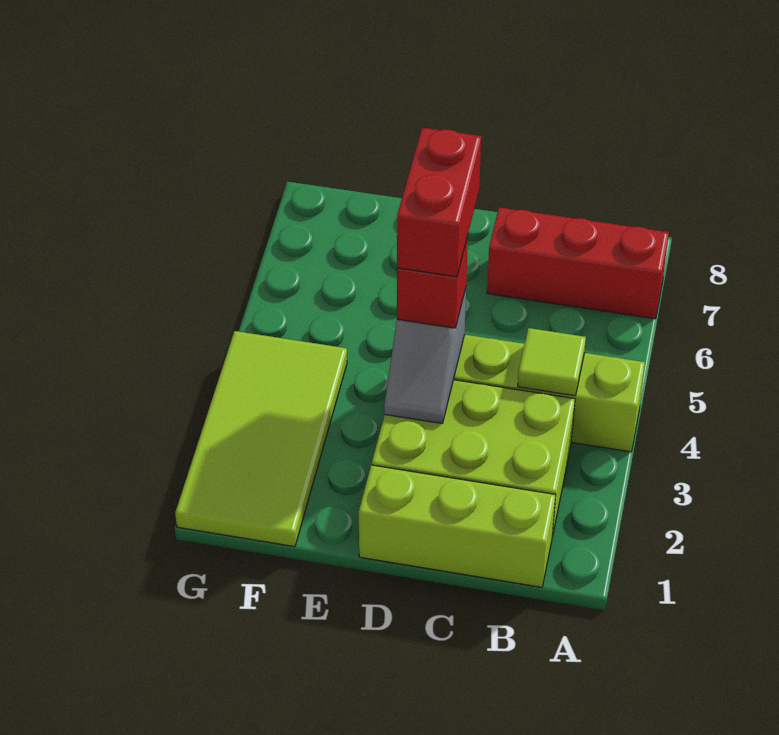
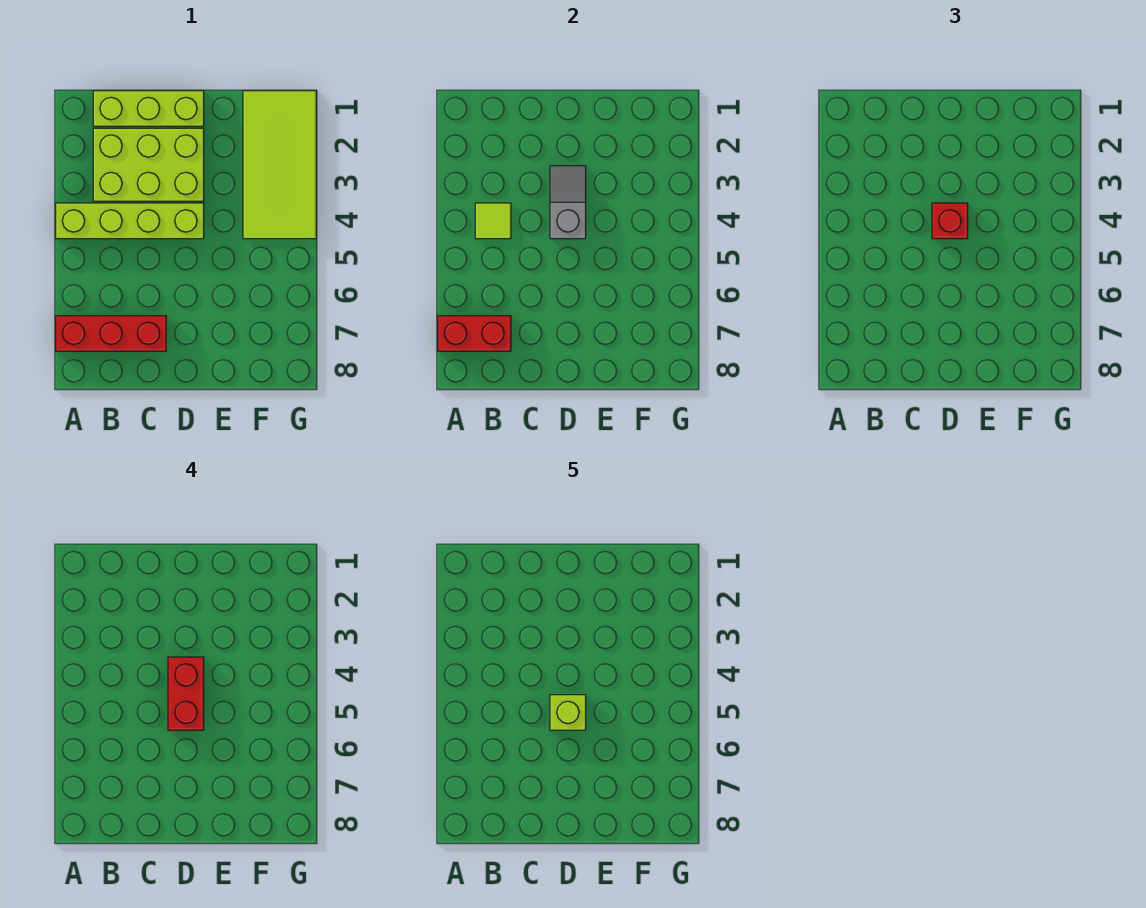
none -> red brick A7:B7 level 2
none -> lime brick D5 level 5

